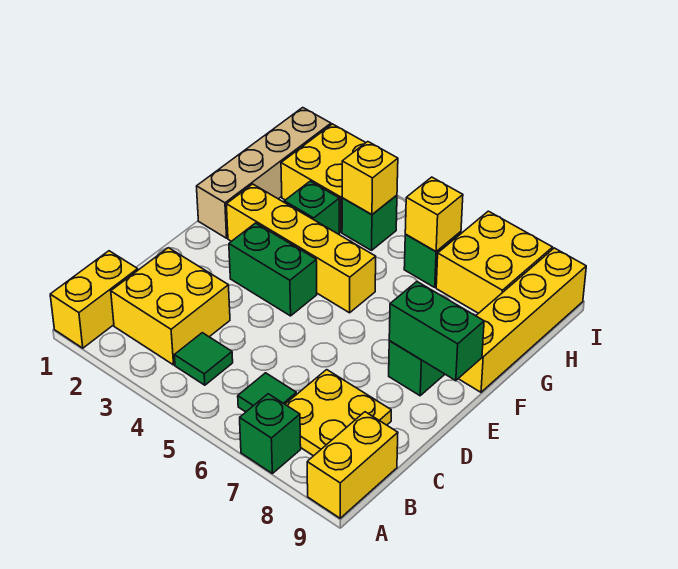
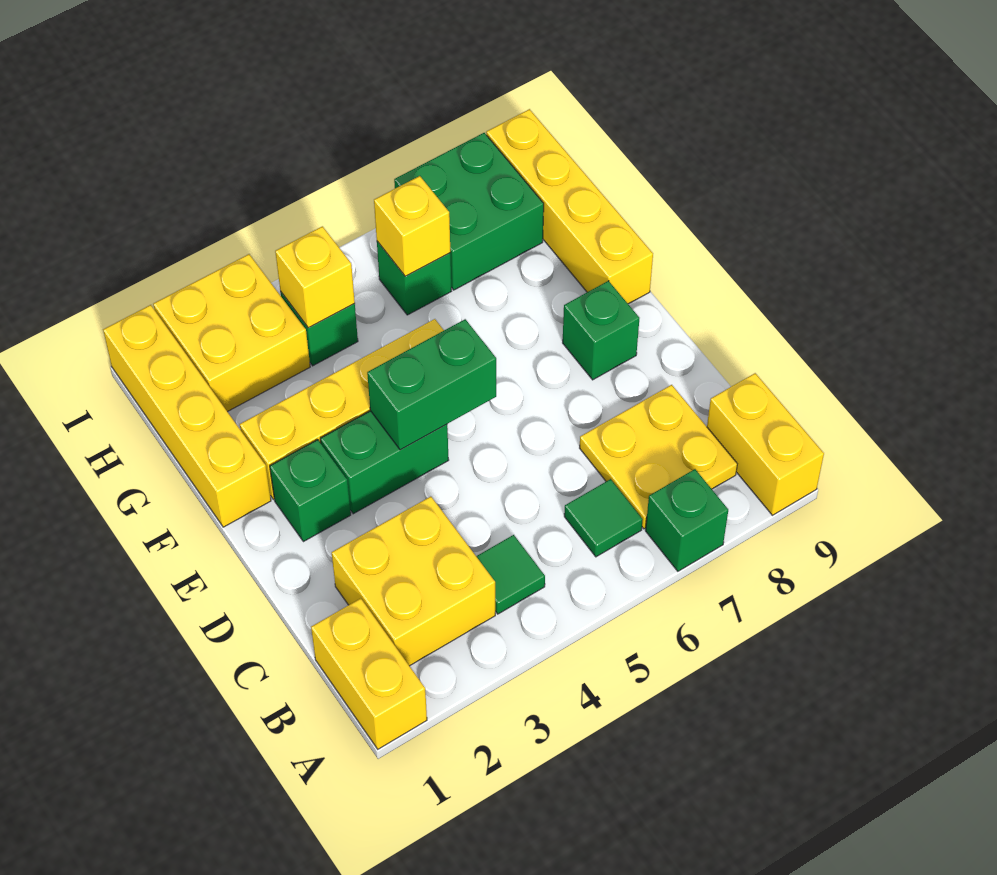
green brick E8:E9 level 2 -> green brick E4:E5 level 2
tan brick F1:I1 level 1 -> yellow brick F1:I1 level 1
green brick G3 level 1 -> green brick E2 level 1
yellow brick H7:I8 level 1 -> green brick H7:I8 level 1

